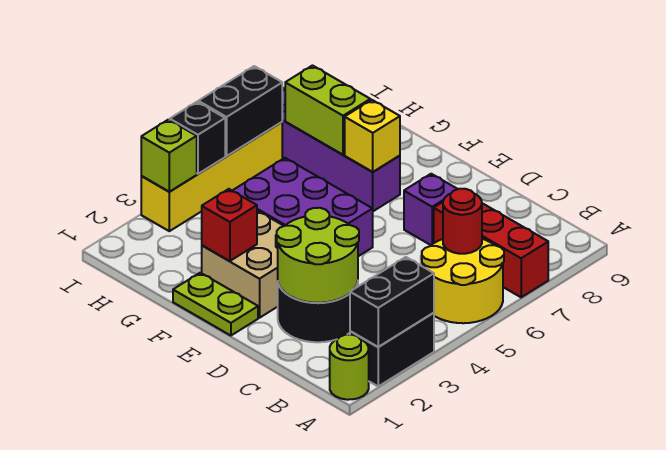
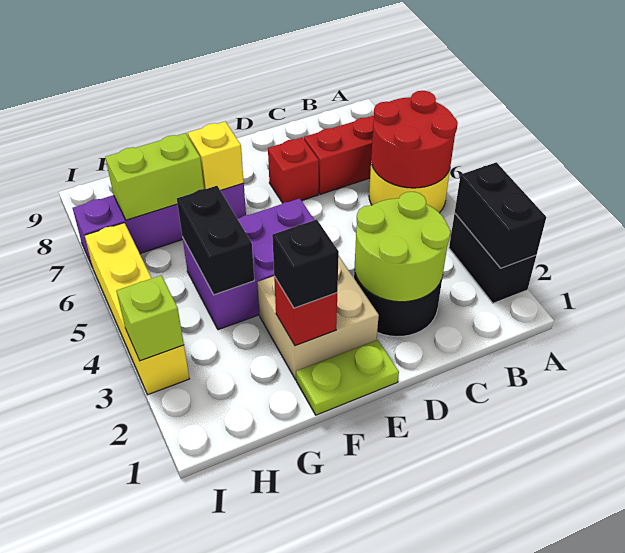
lime round brick A1 level 1 -> none
red round brick B6 level 2 -> red round brick A5:B6 level 2
purple brick D7 level 1 -> red brick D7 level 1
black brick I4 level 2 -> black brick F2 level 3
black brick I5:I6 level 2 -> black brick G4:G5 level 2

